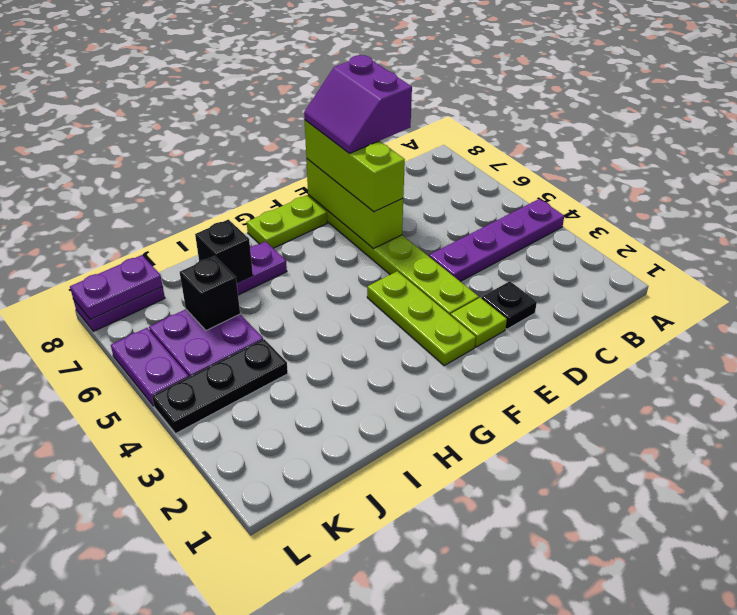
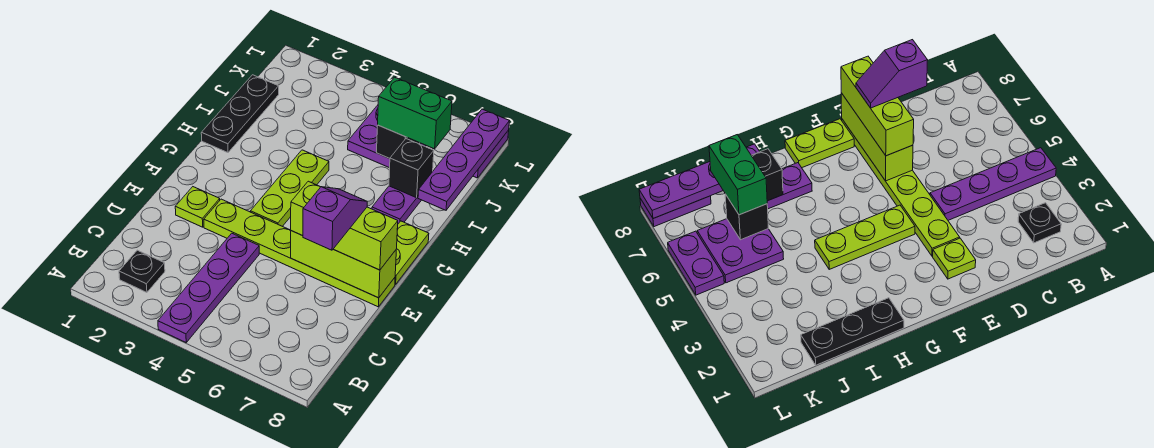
black plate D2 level 1 -> black plate B2 level 1
purple slope D7:E8 level 4 top D -> purple slope D7:E7 level 4 top D
lime plate F2:F4 level 1 -> lime plate F4:H4 level 1
black plate J4:L4 level 1 -> black plate H1:J1 level 1
none -> green brick J6:J7 level 3
purple plate K8:L8 level 2 -> purple plate I8:L8 level 2

